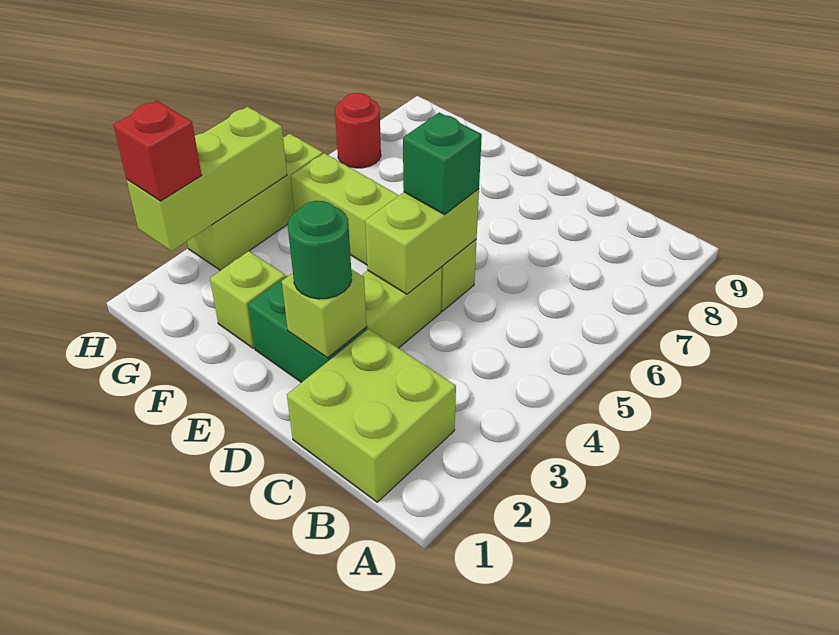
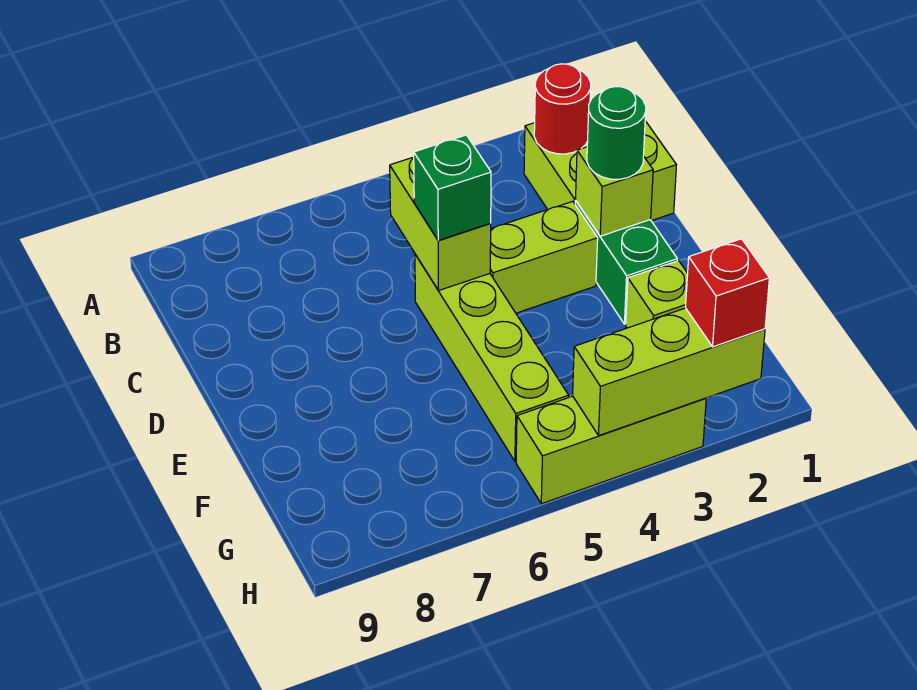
lime brick D4:D5 level 2 -> lime brick C5:D5 level 2
red round brick H7 level 1 -> red round brick B2 level 2

